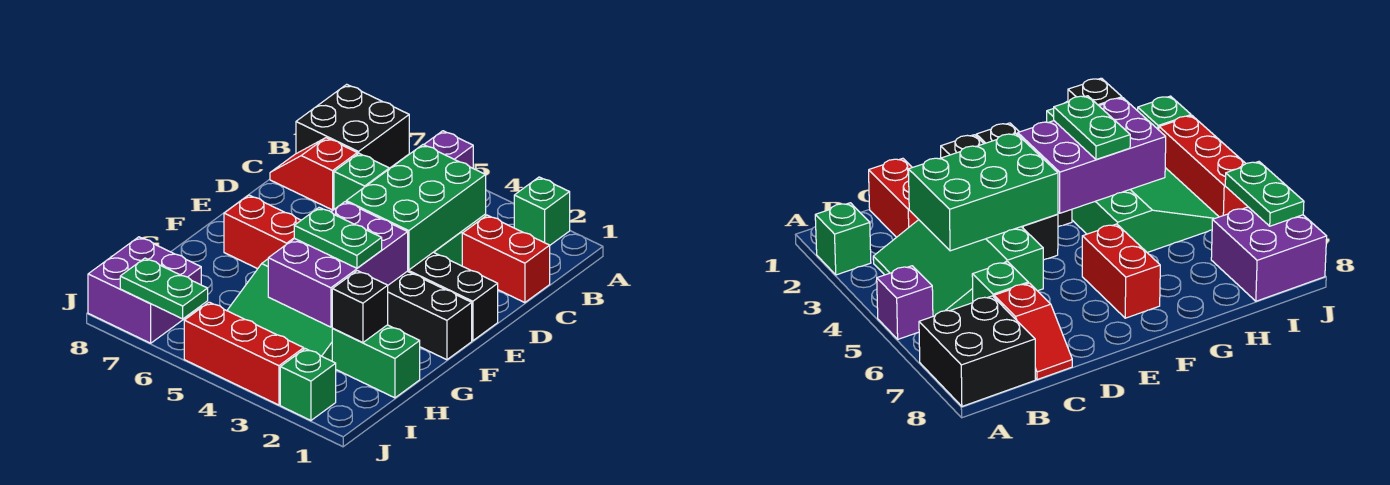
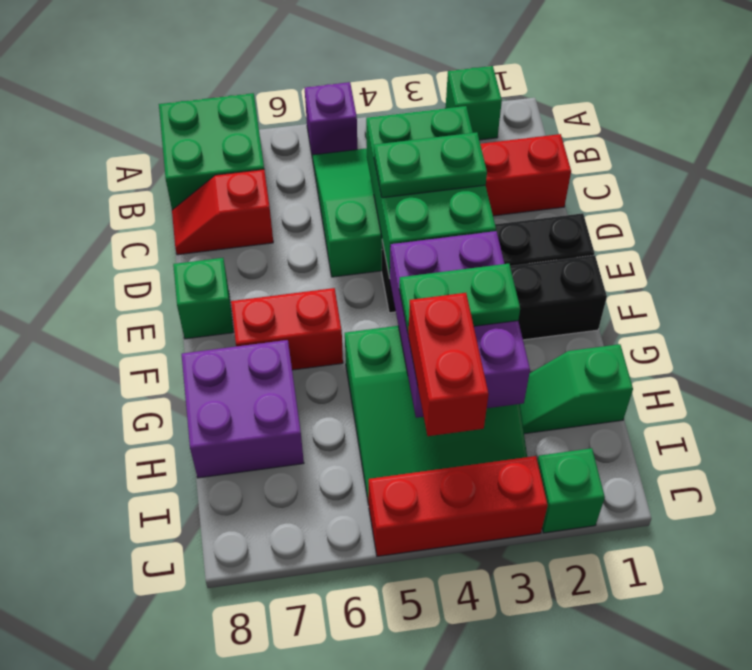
black brick A7:B8 level 1 -> green brick A7:B8 level 1
green brick C6 level 1 -> green brick E8 level 1
green brick H1:H2 level 1 -> green slope H1:H2 level 1 top 1
black brick H2 level 2 -> none
none -> red brick H4:I4 level 3
purple brick I7:J8 level 1 -> purple brick G7:H8 level 1
green plate J6:J7 level 2 -> green plate D3:D4 level 3

